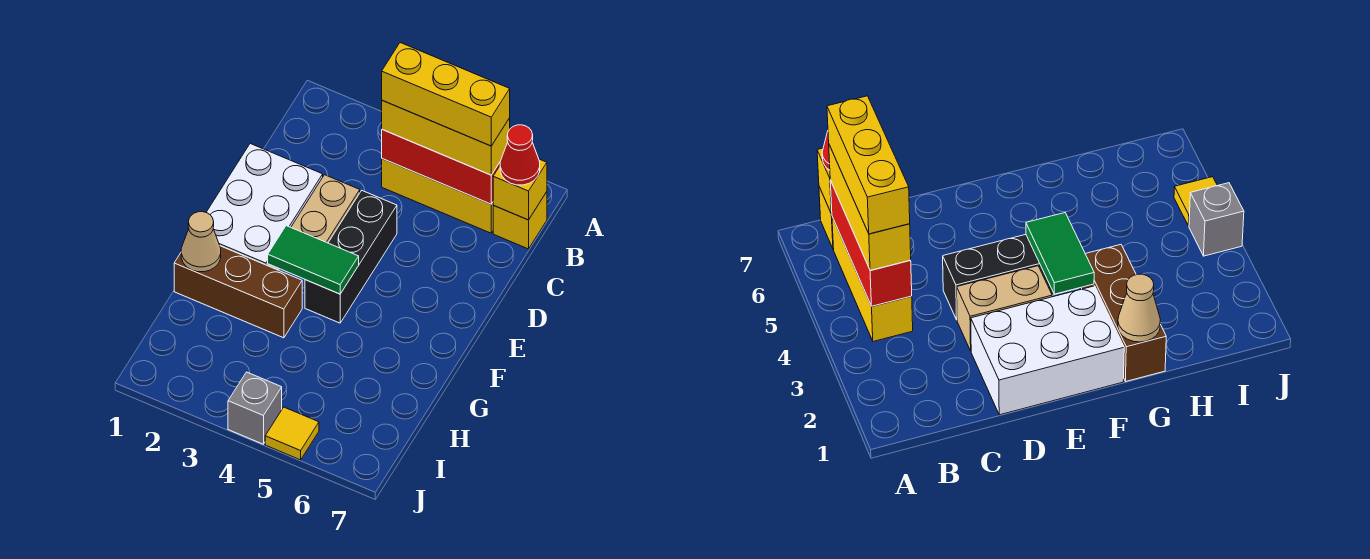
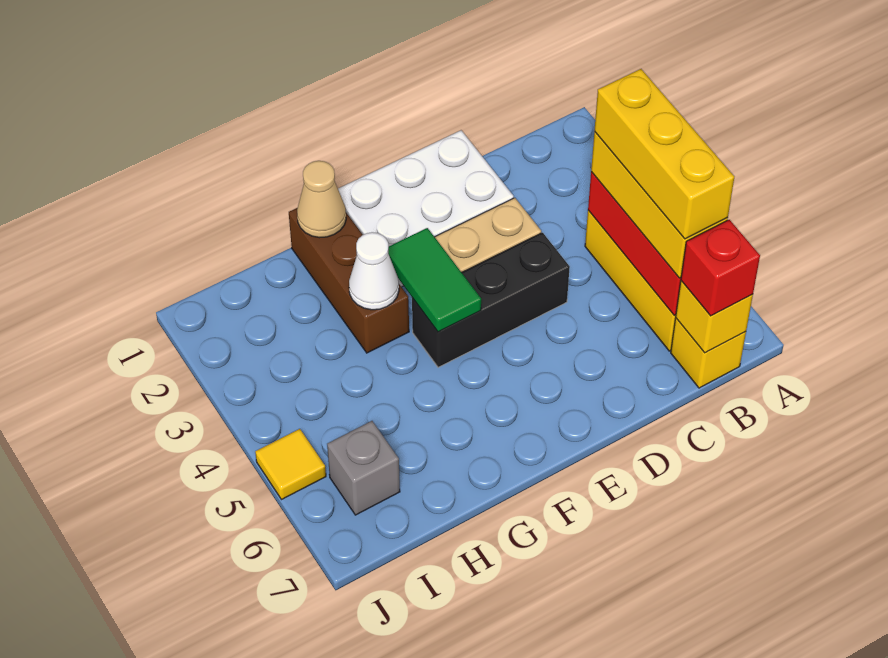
red cone B7 level 3 -> red brick B7 level 3
none -> white cone G3 level 2
grey brick J4 level 1 -> grey brick I6 level 1

